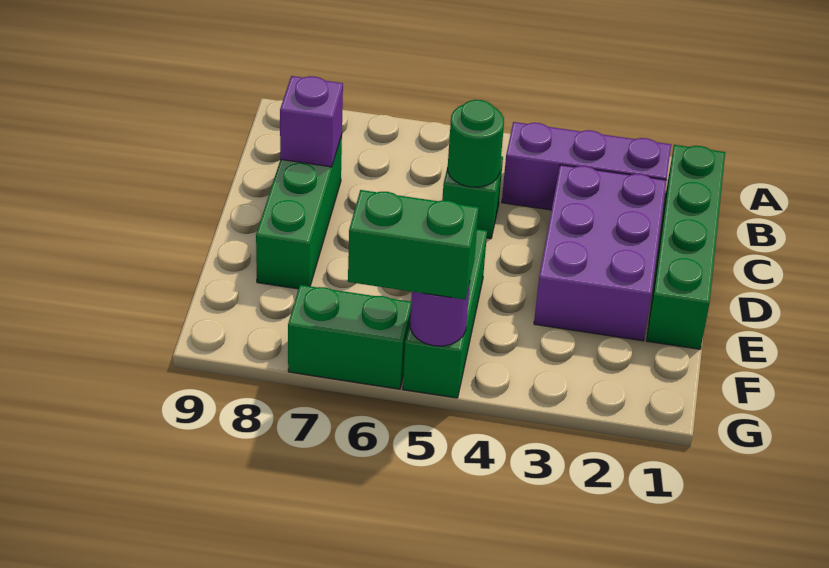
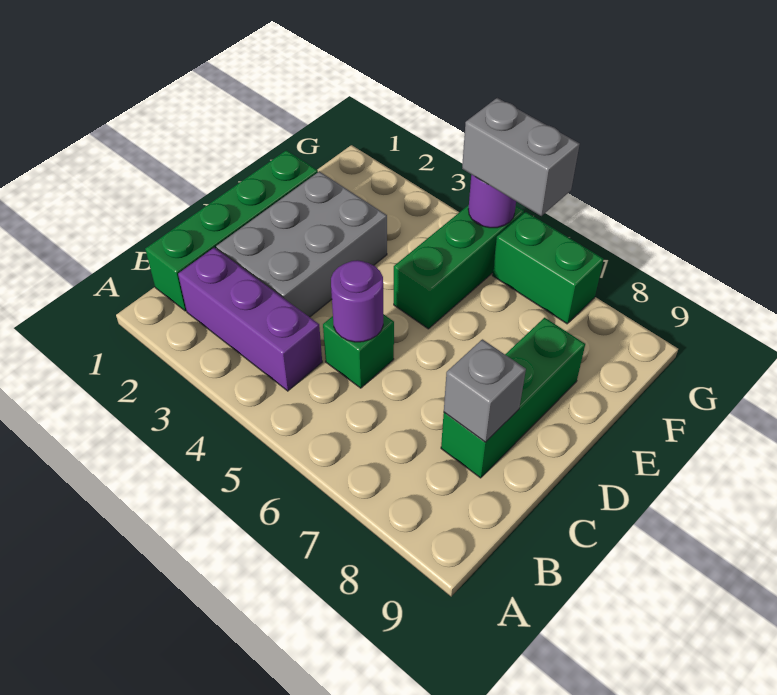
purple brick C2:E3 level 1 -> grey brick C2:E3 level 1
green round brick C5 level 2 -> purple round brick C5 level 2
purple brick C8 level 2 -> grey brick C8 level 2
green brick G5:G6 level 3 -> grey brick G5:G6 level 3

